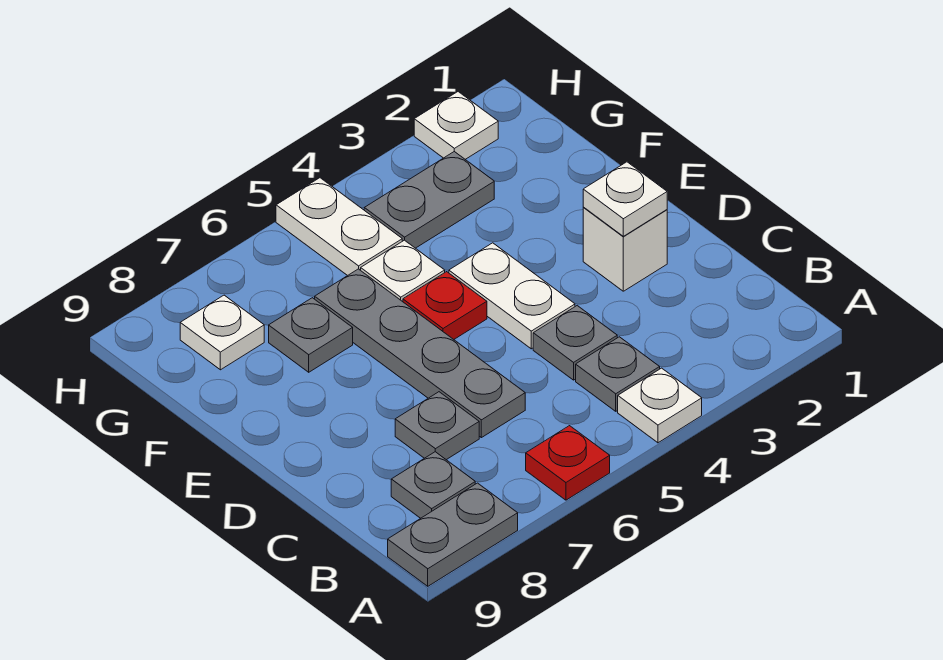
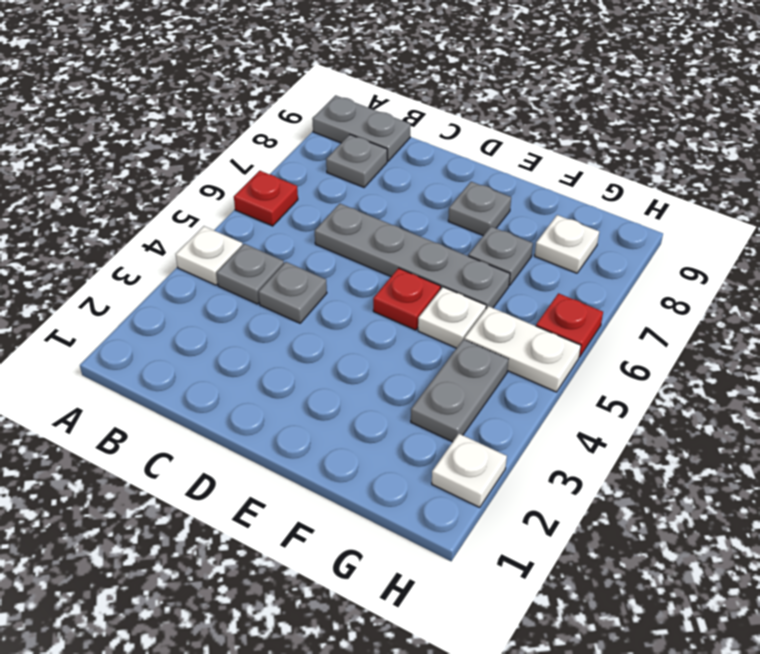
grey plate A8:A9 level 1 -> grey plate A9:B9 level 1
grey plate C7 level 1 -> grey plate E8 level 1
white brick D2 level 1 -> none
white plate D2 level 2 -> none
white plate D4:E4 level 1 -> none
none -> red plate H6 level 1

